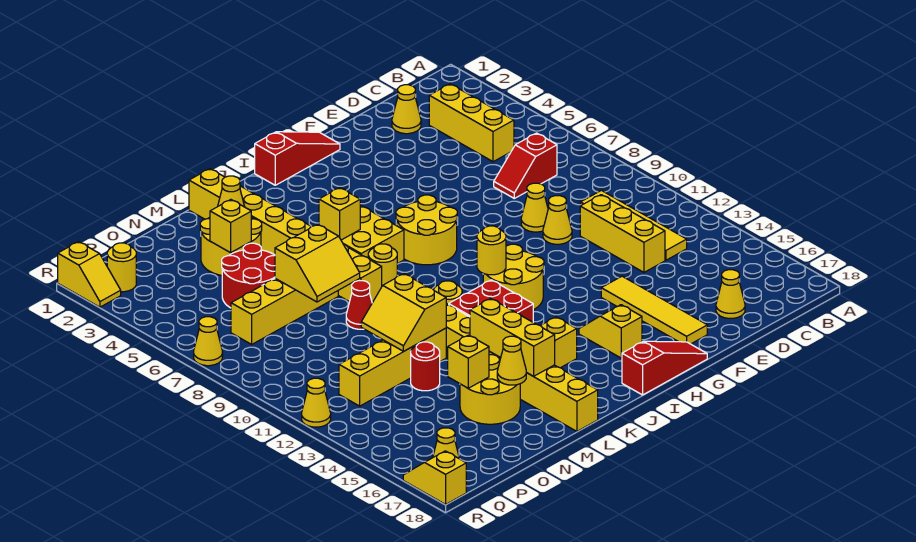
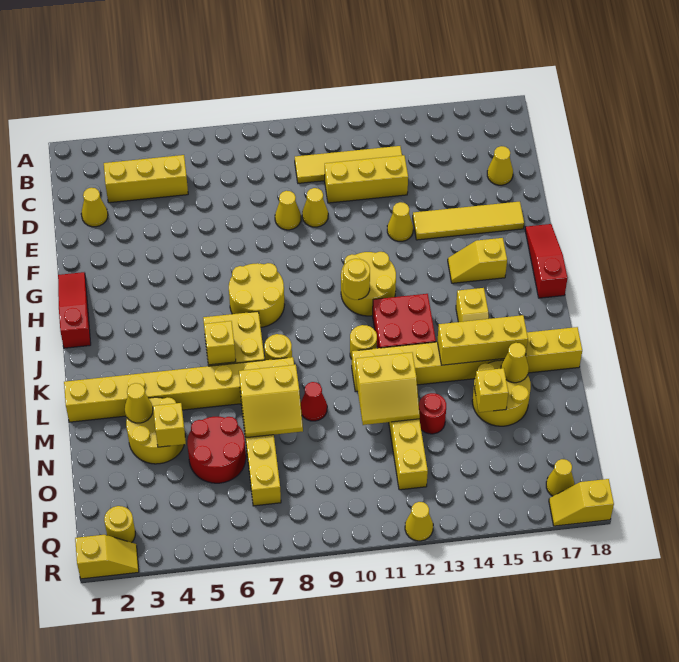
red slope C7:D7 level 1 top C -> none
yellow slope M7:N8 level 2 top 7 -> yellow slope M7:N8 level 2 top M
yellow cone R7 level 1 -> yellow cone F13 level 1

